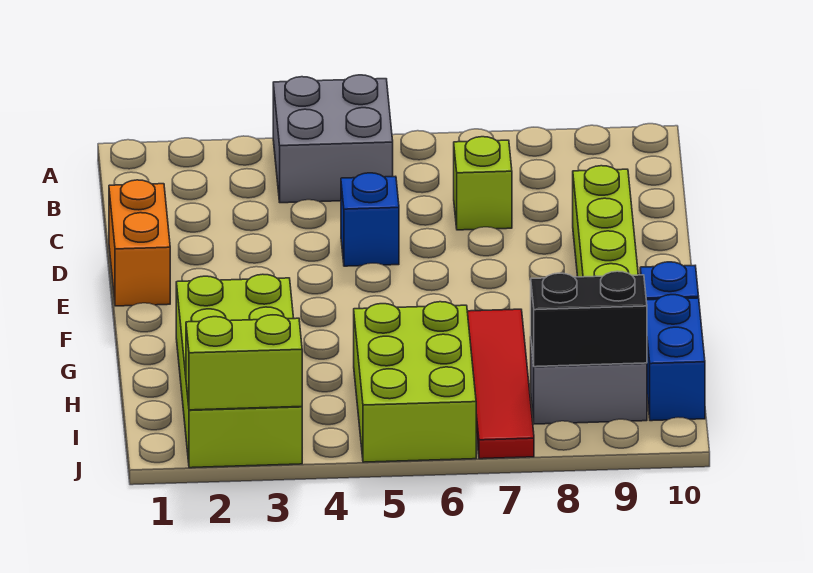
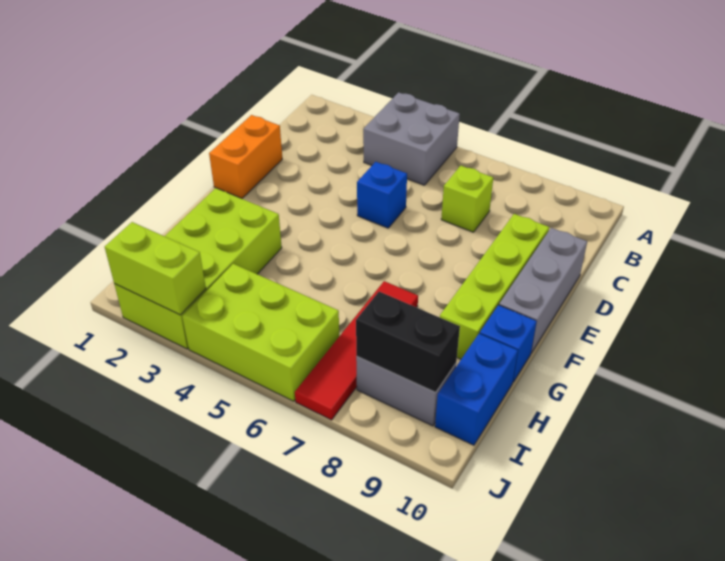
none -> grey brick D10:F10 level 1
lime brick H5:J6 level 1 -> lime brick I4:J6 level 1

